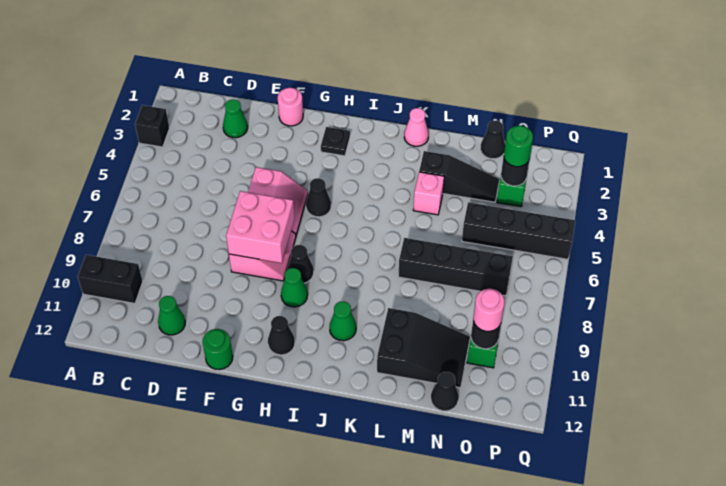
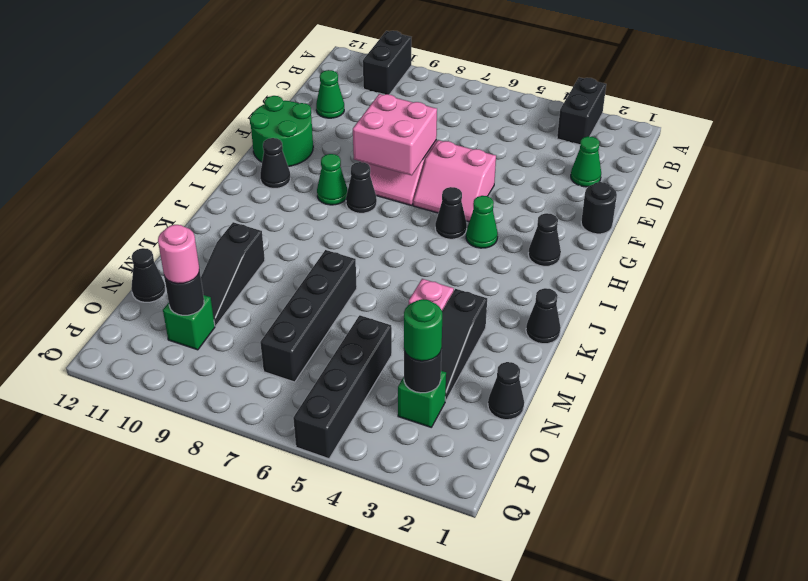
black brick A3 level 1 -> black brick A3:B3 level 1
pink round brick F1 level 1 -> black round brick F1 level 1
green round brick F12 level 1 -> green round brick F11:G12 level 1
black plate H2 level 1 -> black cone H2 level 1
green cone J10 level 1 -> green cone H4 level 1
pink cone K1 level 1 -> black cone K1 level 1
black slope L10:N11 level 1 top L -> black slope L10:N10 level 1 top L

